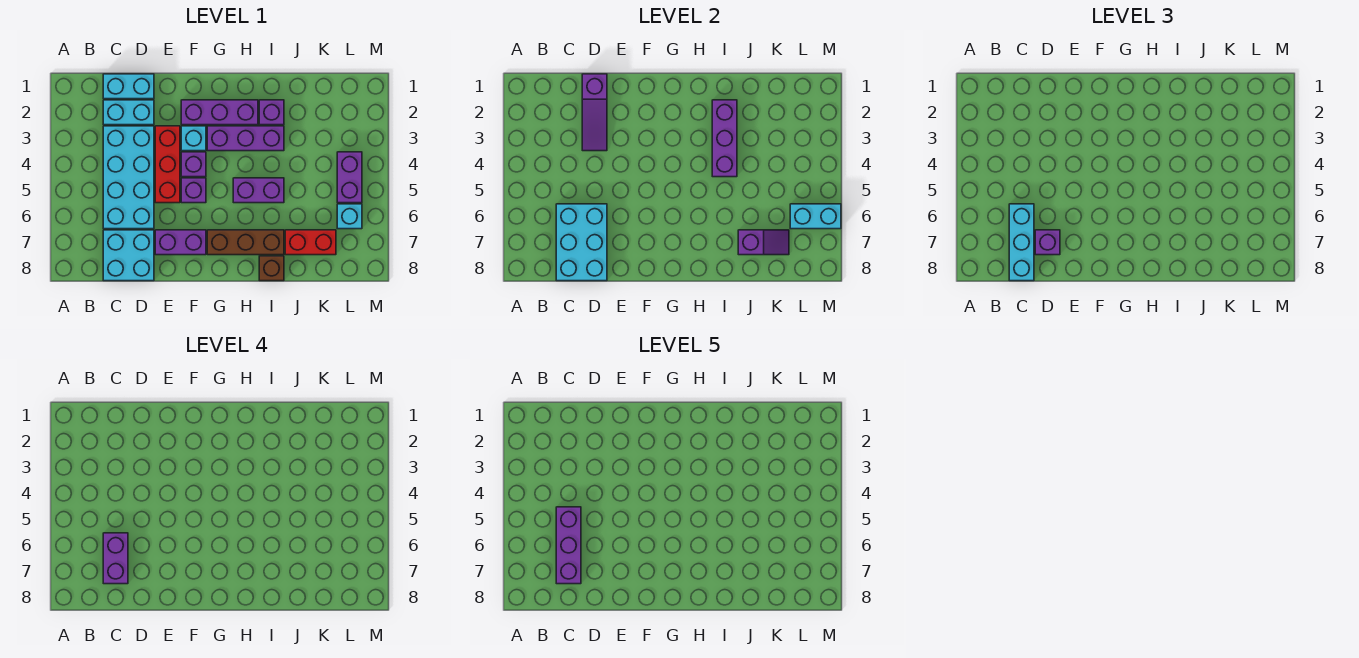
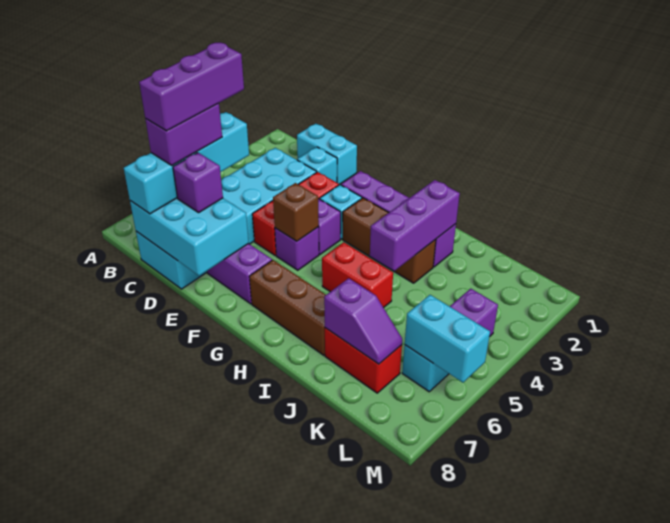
cyan brick C2:D2 level 1 -> cyan brick D2 level 1
cyan brick C6:D8 level 2 -> cyan brick C7:E8 level 2
cyan brick C6:C8 level 3 -> cyan brick C5:C8 level 3
purple slope D1:D3 level 2 top 1 -> none
purple brick G3:I3 level 1 -> brown brick G3:I3 level 1
purple brick H5:I5 level 1 -> red brick H5:I5 level 1
brown brick I8 level 1 -> brown brick F5 level 2

